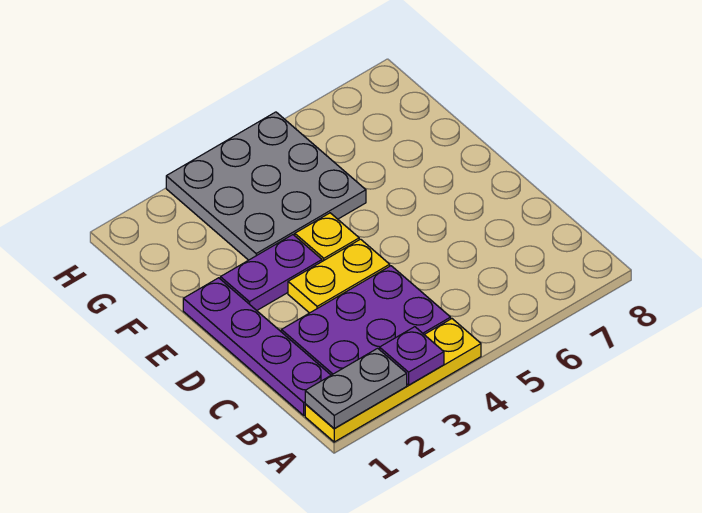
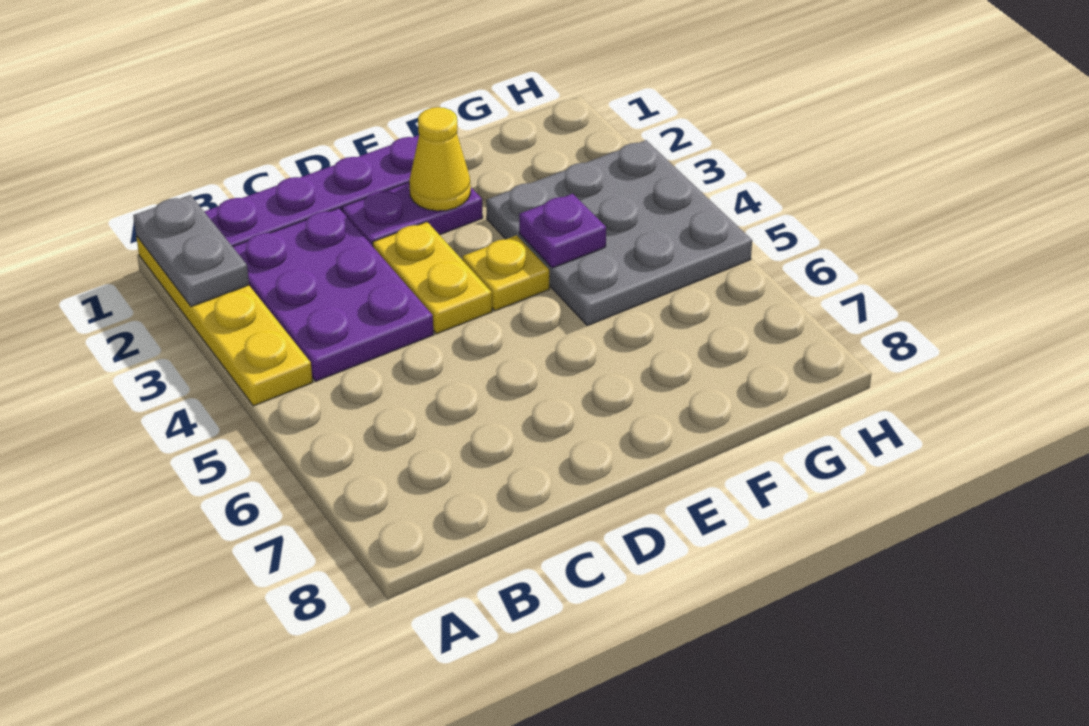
purple plate A3 level 2 -> purple plate F4 level 2
purple plate E2:E3 level 1 -> purple plate D2:E2 level 1
none -> yellow cone E2 level 2

